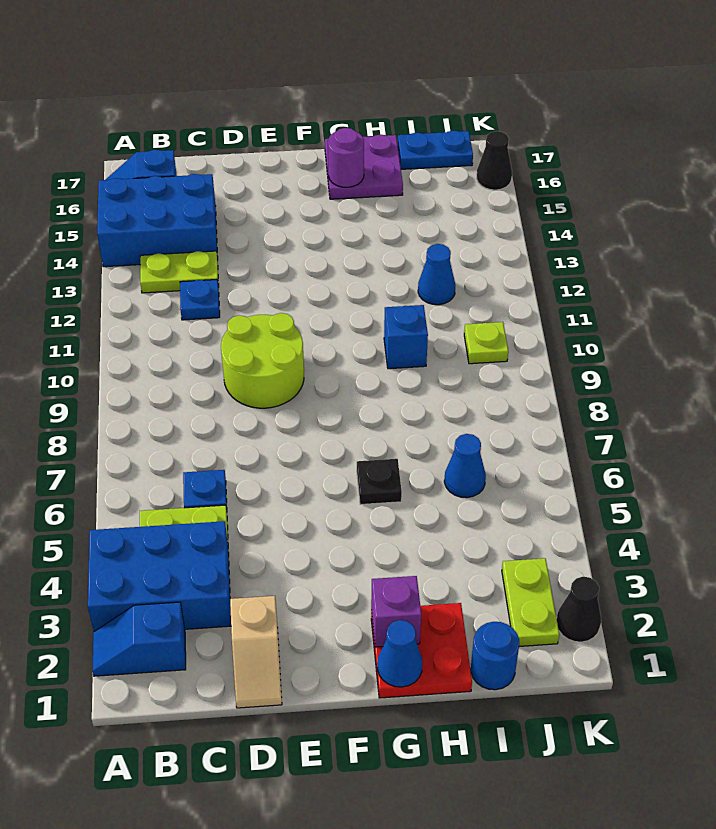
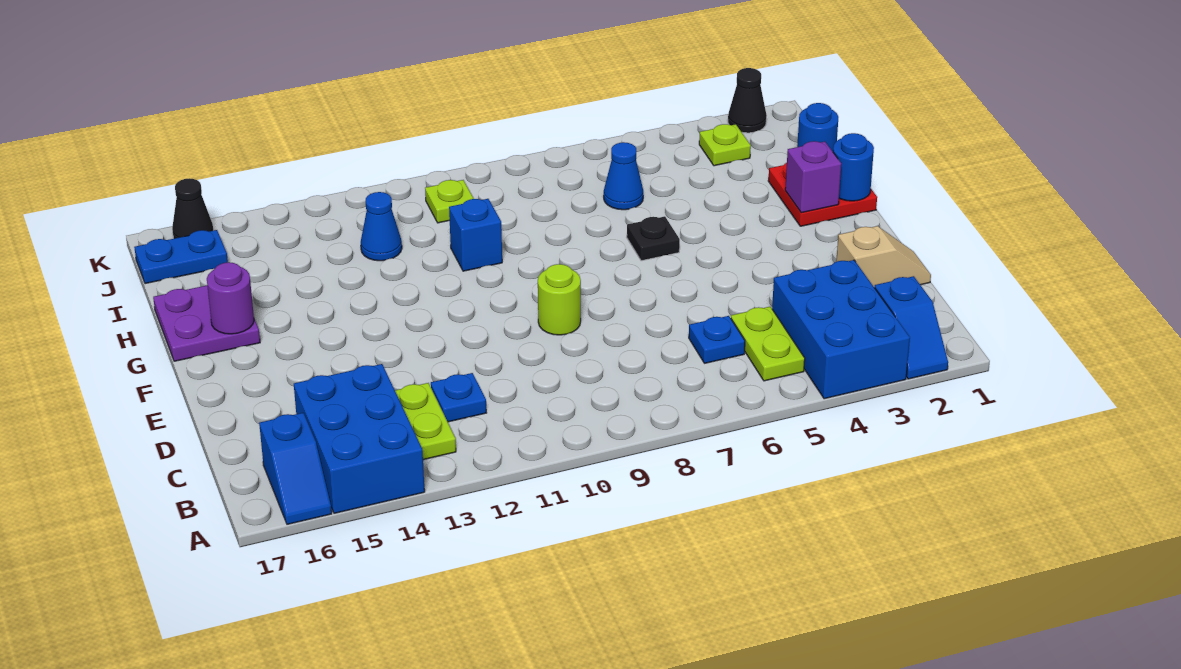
lime round brick D9:E10 level 1 -> lime round brick E9 level 1
blue cone G1 level 2 -> blue round brick G1 level 2
blue plate I17:J17 level 1 -> blue plate J16:J17 level 1
lime plate J2:J3 level 1 -> lime plate J3 level 1

